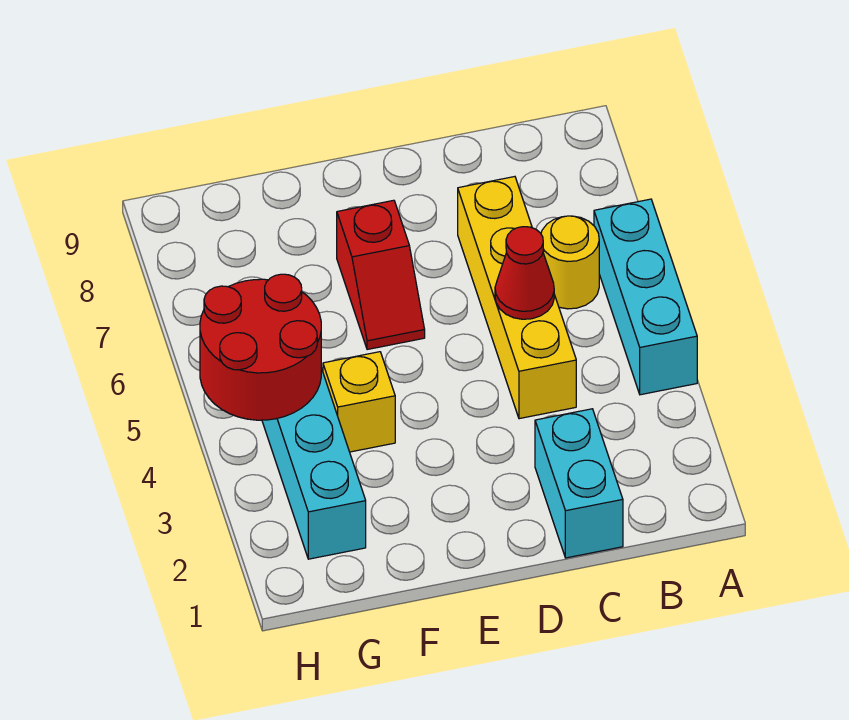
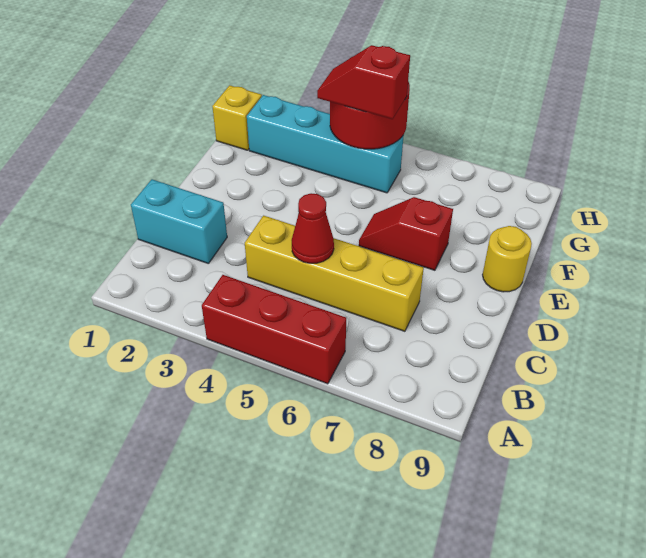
cyan brick A4:A6 level 1 -> red brick A4:A6 level 1
yellow round brick B6 level 1 -> yellow round brick E9 level 1
yellow brick F4 level 1 -> yellow brick G1 level 1
none -> red slope G4:G5 level 3 top 5

